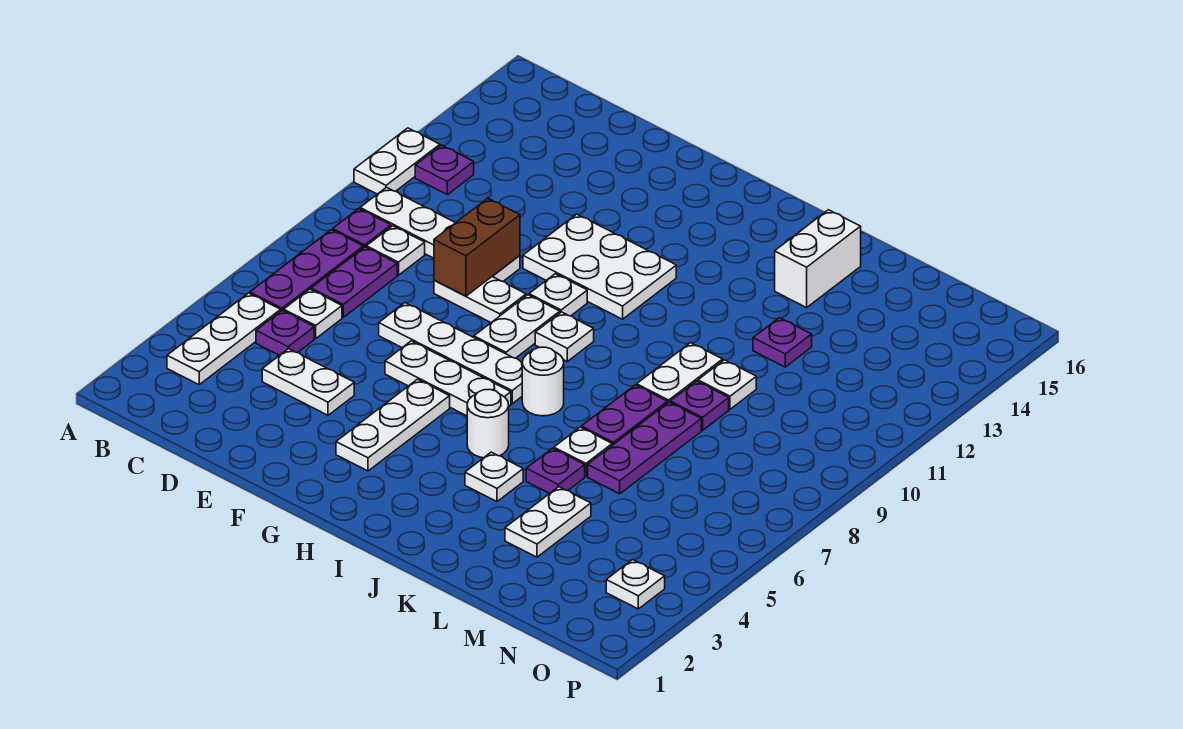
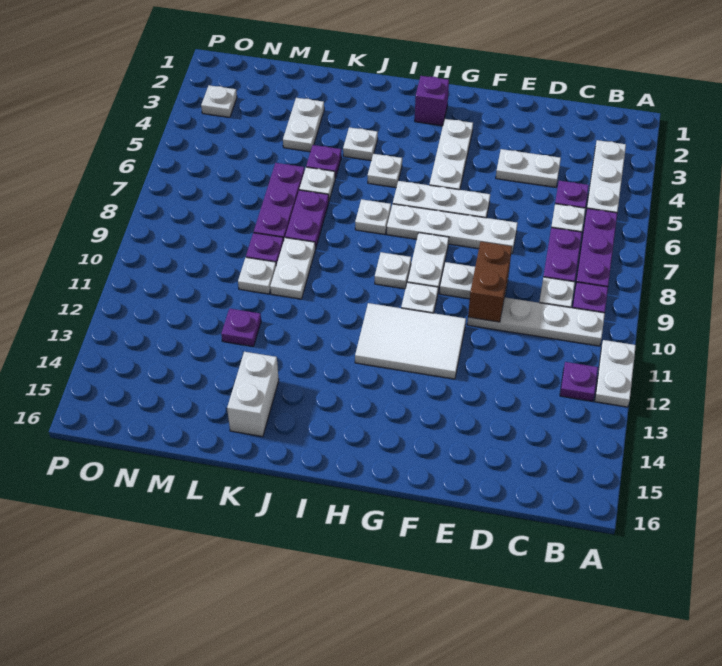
white plate F11:H12 level 1 -> white tile F11:H12 level 1
none -> purple brick H2 level 1
white round brick I5 level 1 -> white plate I5 level 1
white round brick I7 level 1 -> white plate I7 level 1

